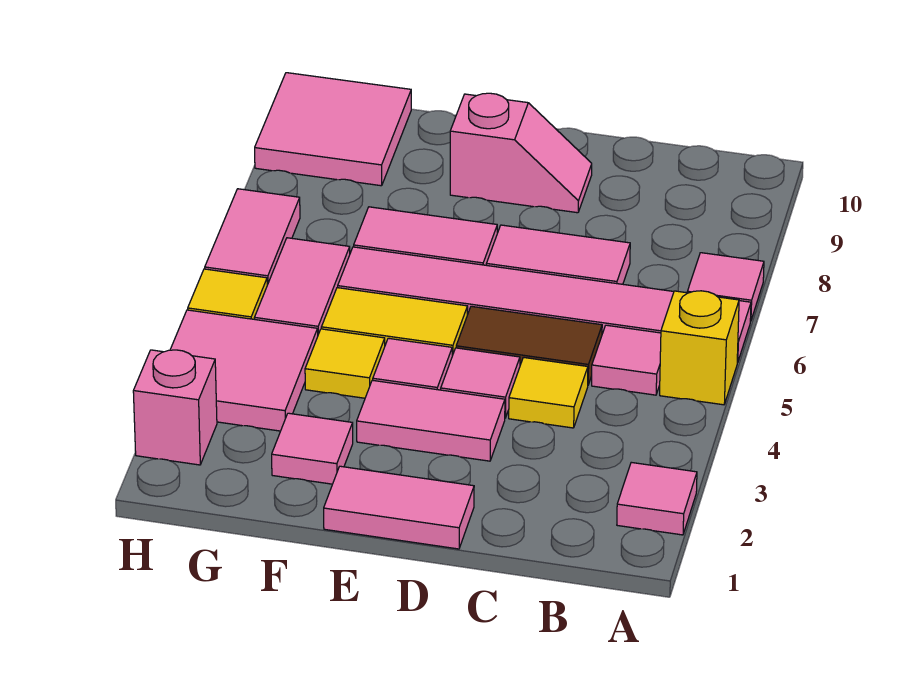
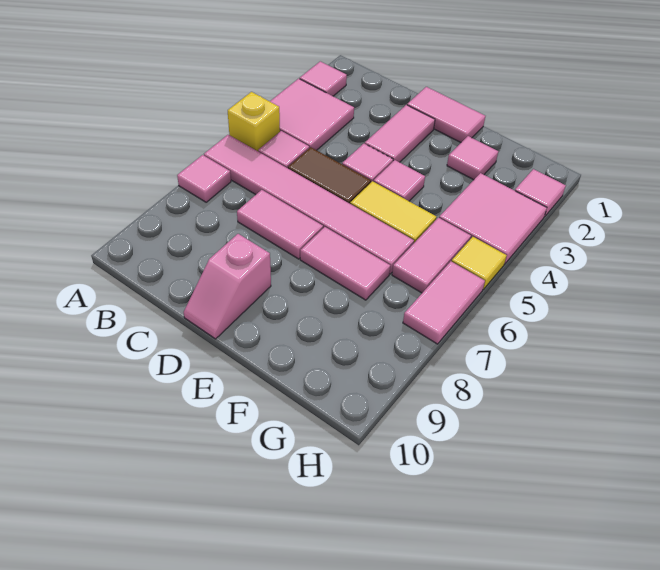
yellow tile C4 level 1 -> none
pink tile D3:E3 level 1 -> pink tile D2:D3 level 1
pink slope D9:E9 level 1 top E -> pink slope D9:D10 level 1 top 9
yellow tile F4 level 1 -> none
pink tile G9:H10 level 1 -> pink tile A3:B4 level 1
pink brick H2 level 1 -> pink tile H2 level 1

